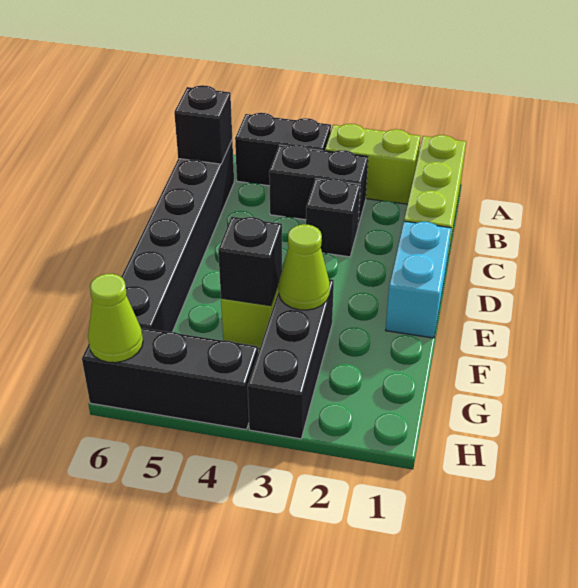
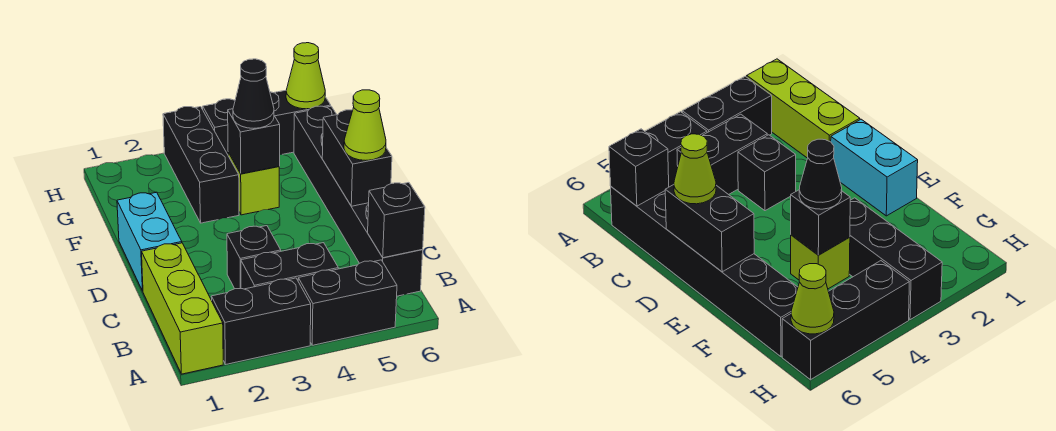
lime brick A2:A3 level 1 -> black brick A2:A3 level 1
none -> black brick D6:E6 level 2
lime cone F3 level 2 -> lime cone D6 level 3
none -> black cone F4 level 3

